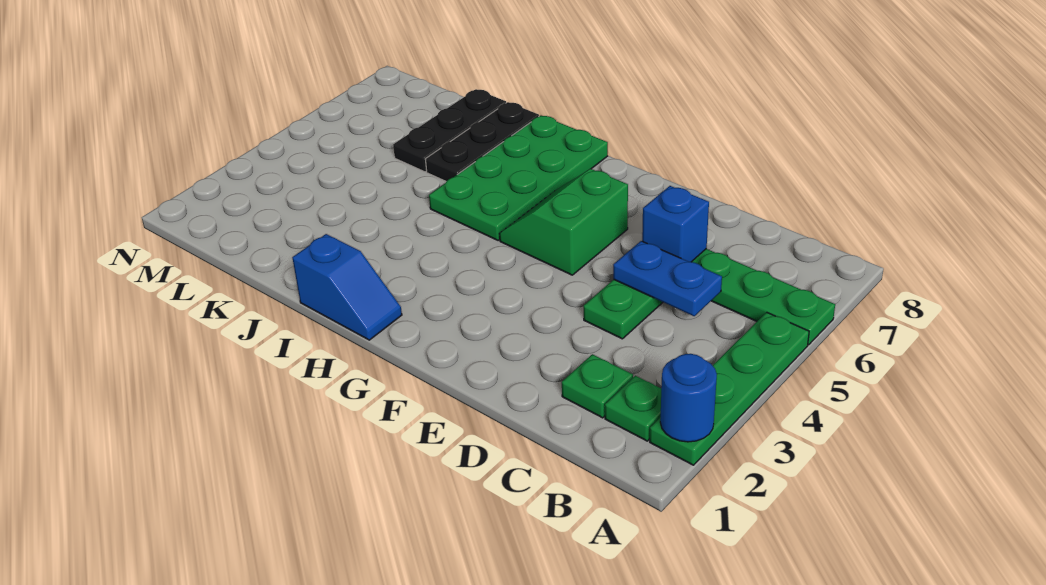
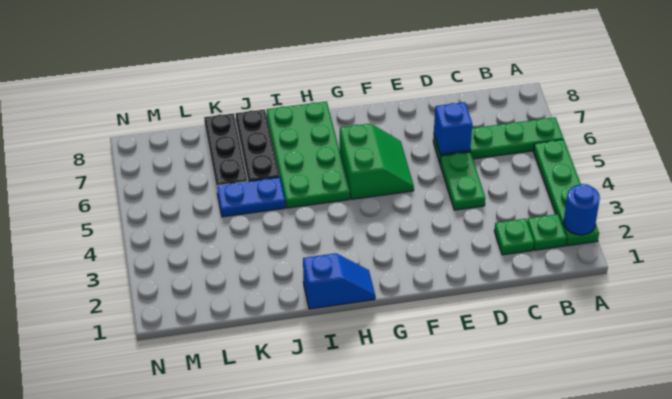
blue plate C5:D5 level 2 -> blue plate J5:K5 level 1
green slope F5:G6 level 1 top F -> green slope F5:G6 level 1 top G

